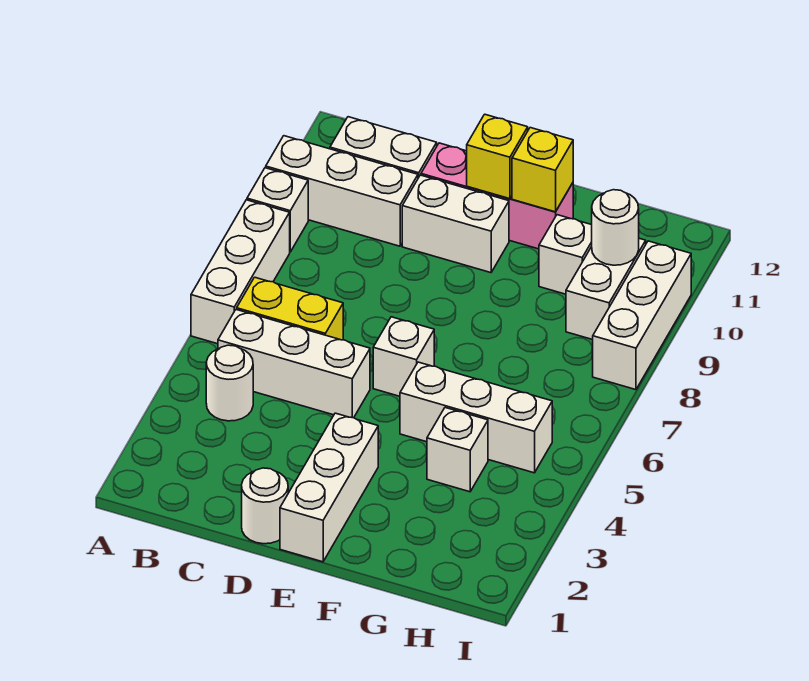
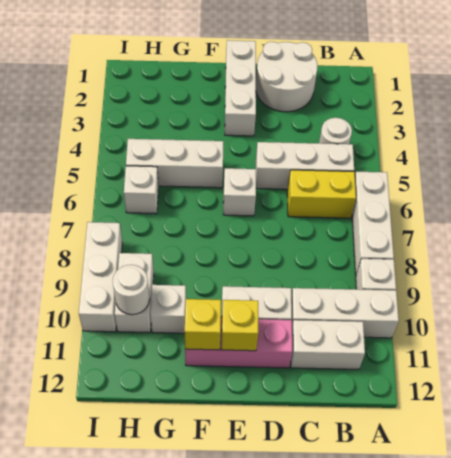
white round brick D1 level 1 -> white round brick C1:D2 level 1
white brick G4 level 1 -> white brick H6 level 1

